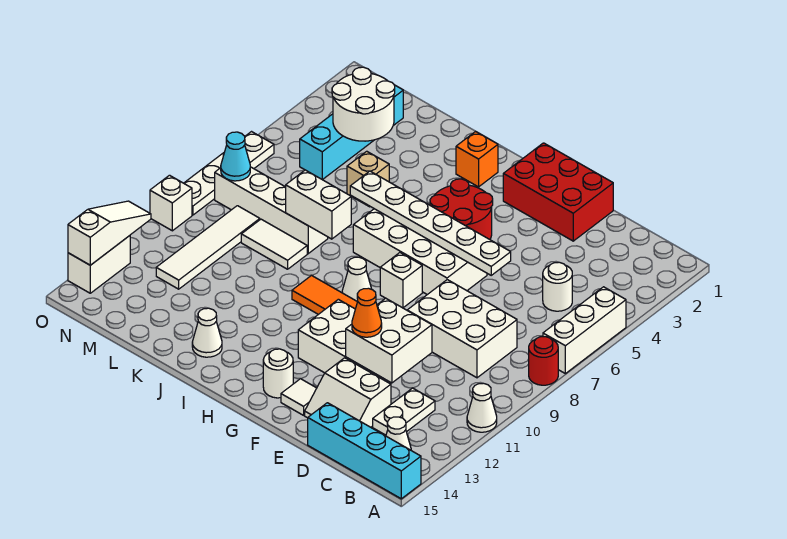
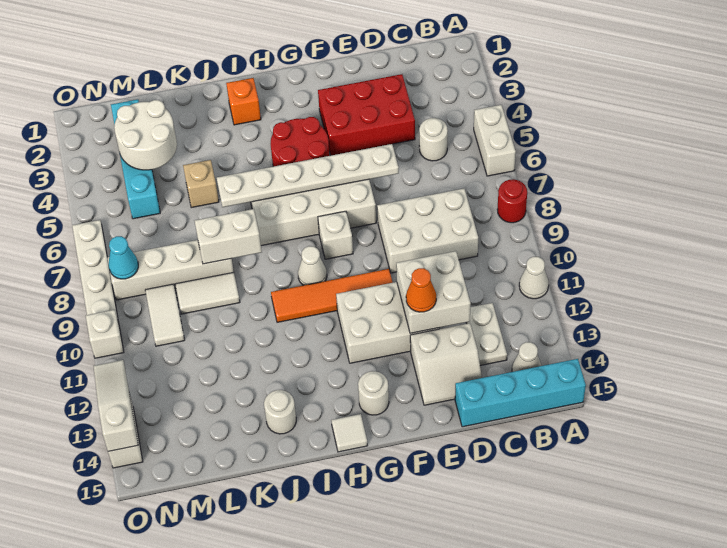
white brick A5:A7 level 1 -> white brick A5:A6 level 1
red brick E1:G2 level 1 -> red brick D3:F4 level 1
white tile F14 level 1 -> white tile H15 level 1
white cone J14 level 1 -> white round brick J14 level 1
white tile M9:M12 level 1 -> white tile M9:M10 level 1

